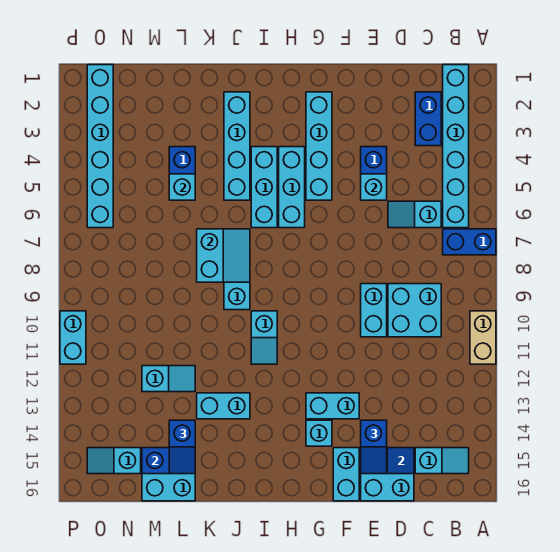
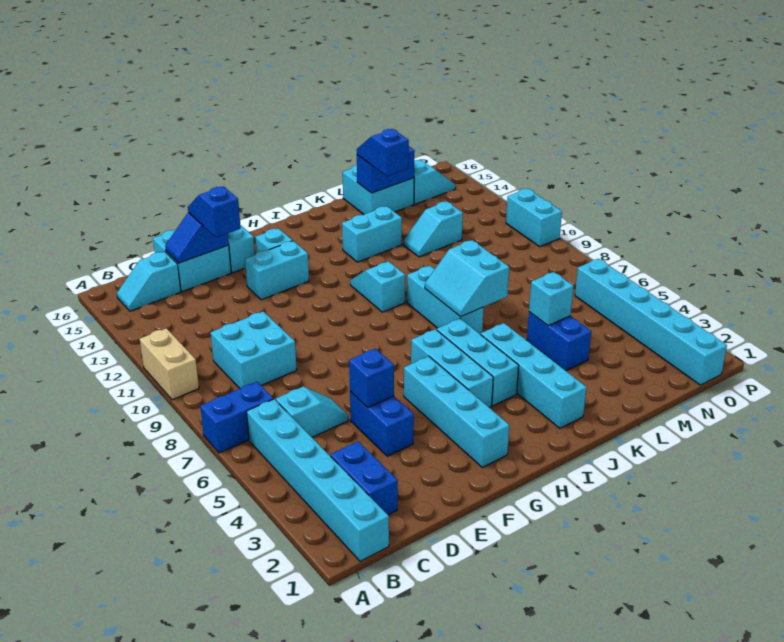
cyan brick E5 level 2 -> blue brick E5 level 2
cyan brick E9:E10 level 1 -> none

